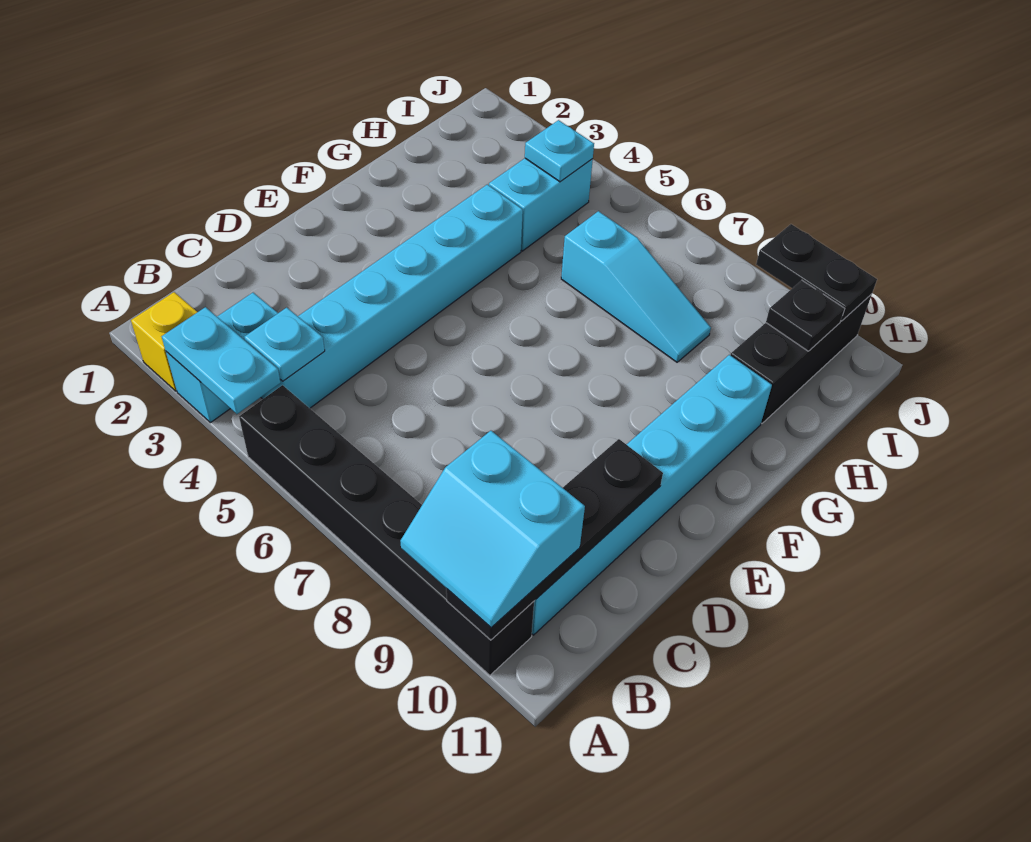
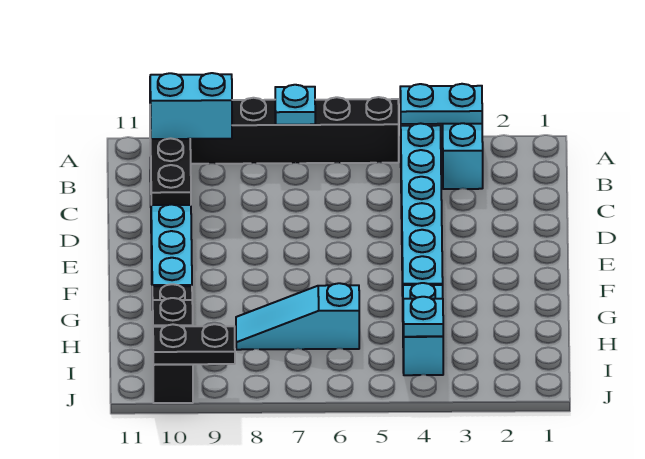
yellow brick A2 level 1 -> none
cyan plate B4 level 2 -> cyan plate A7 level 2

